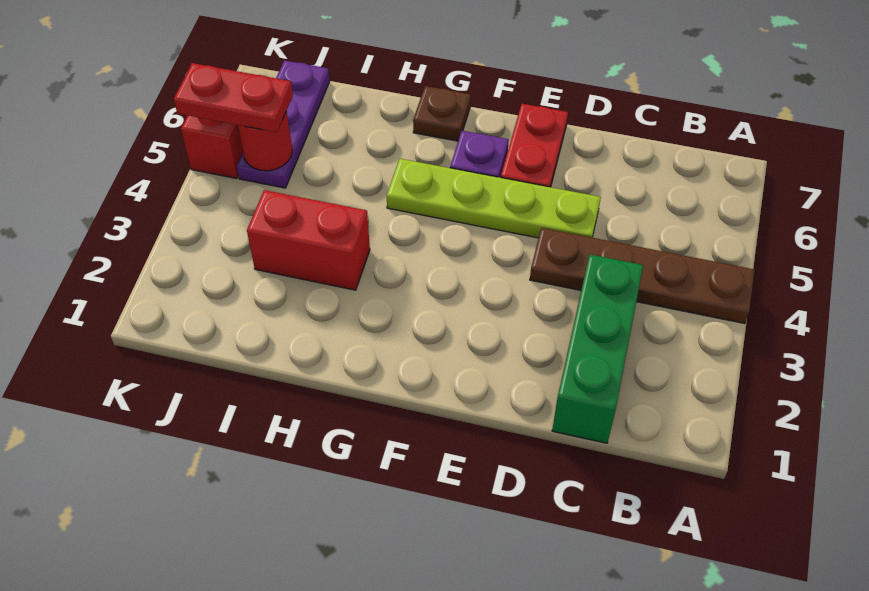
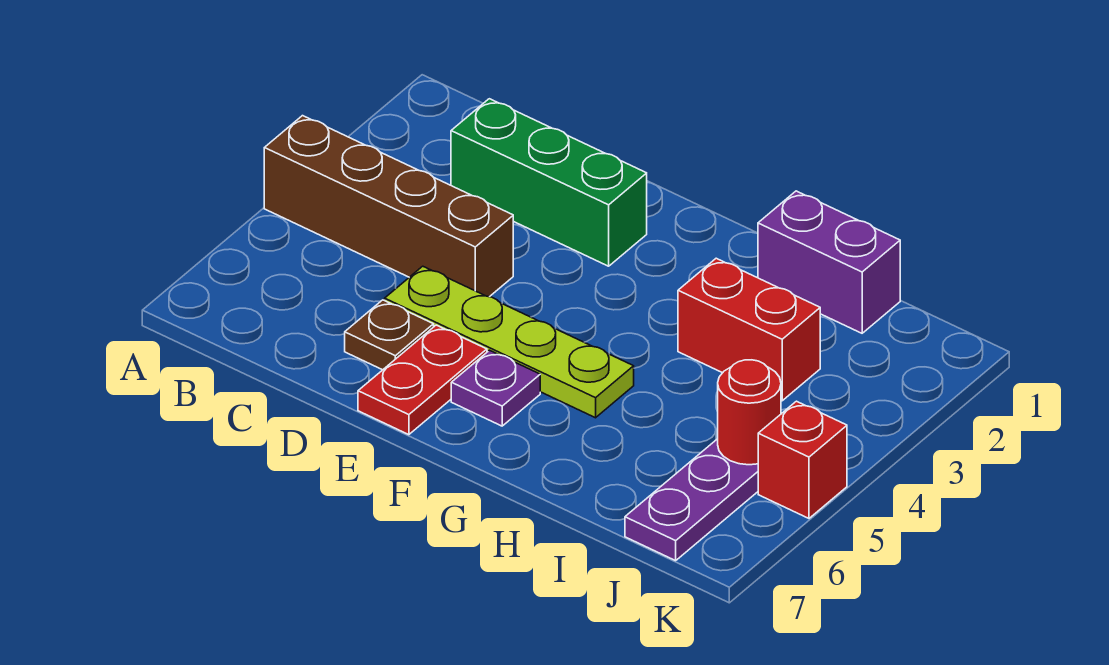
brown plate A4:D4 level 1 -> brown brick A4:D4 level 1
green brick C1:C3 level 1 -> green brick C2:E2 level 1
brown plate G7 level 1 -> brown plate D6 level 1
none -> purple brick H1:I1 level 1
red plate J5:K5 level 3 -> none

